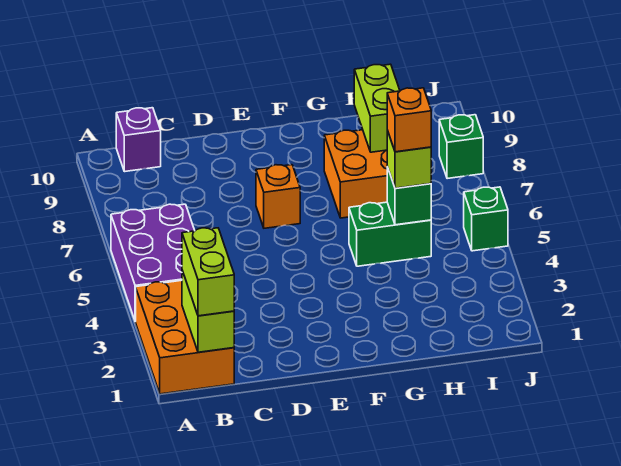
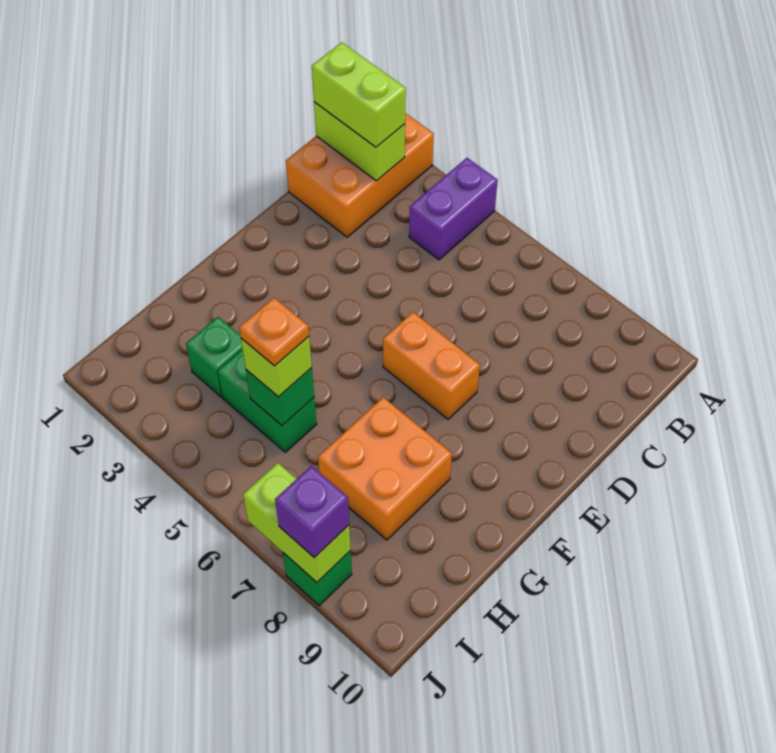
orange brick A1:B3 level 1 -> orange brick A1:C2 level 1
purple brick A4:B6 level 1 -> purple brick A4:B4 level 1
purple brick B10 level 1 -> purple brick J8 level 3
orange brick E7 level 1 -> orange brick E6:E7 level 1
green brick G5:H5 level 1 -> green brick H4:H5 level 1
orange brick H5 level 4 -> orange plate H5 level 4
lime brick H8:H9 level 2 -> lime brick J7:J8 level 2
green brick J5 level 1 -> green brick H3 level 1

